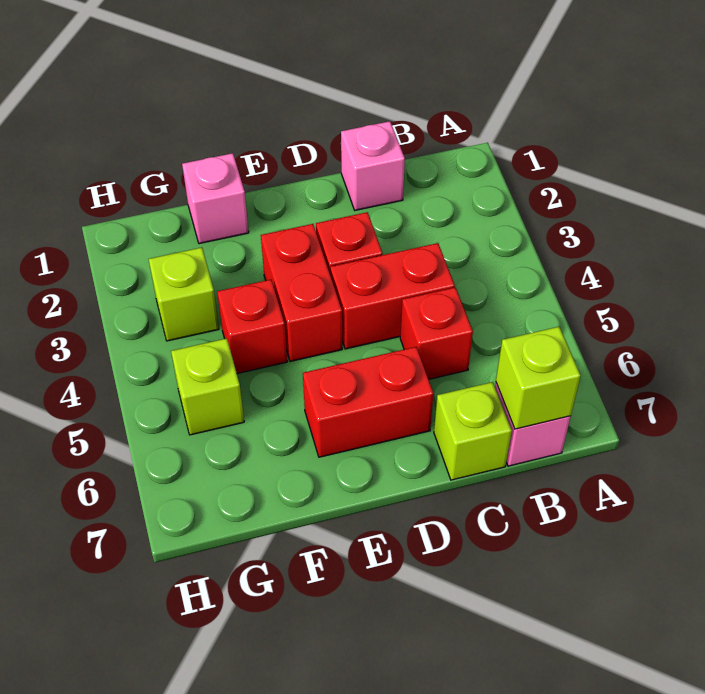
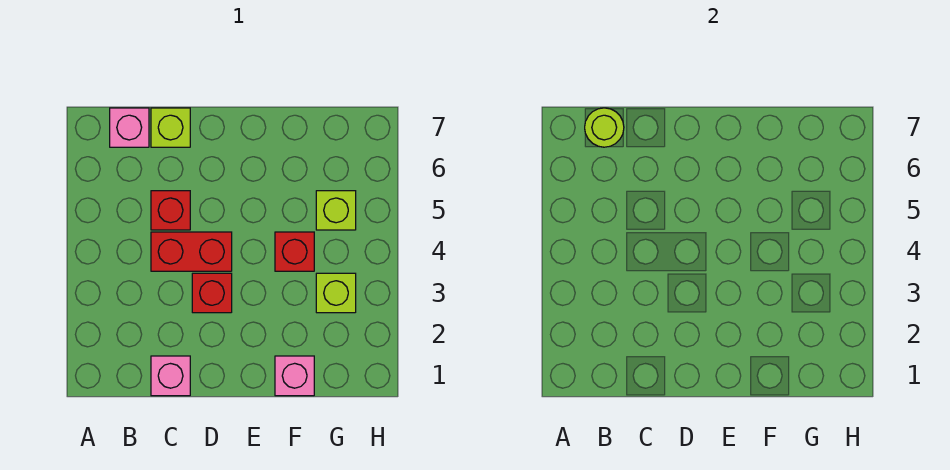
lime brick B7 level 2 -> lime round brick B7 level 2
red brick D6:E6 level 1 -> none
red brick E3:E4 level 1 -> none

